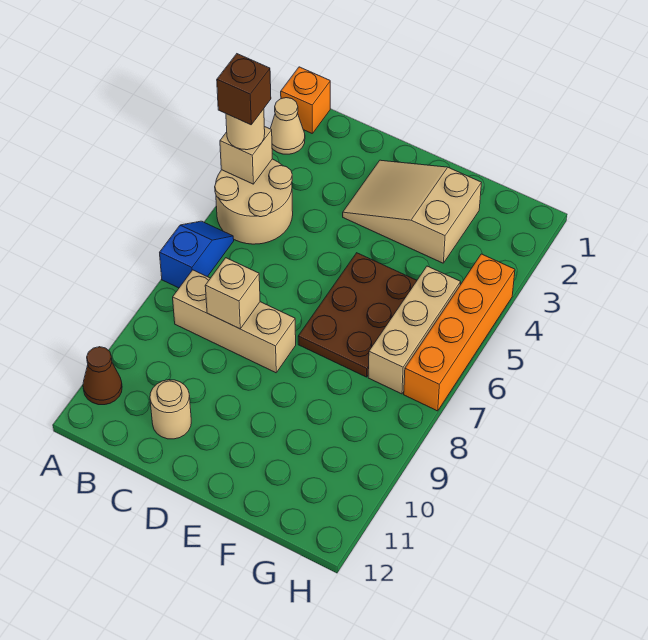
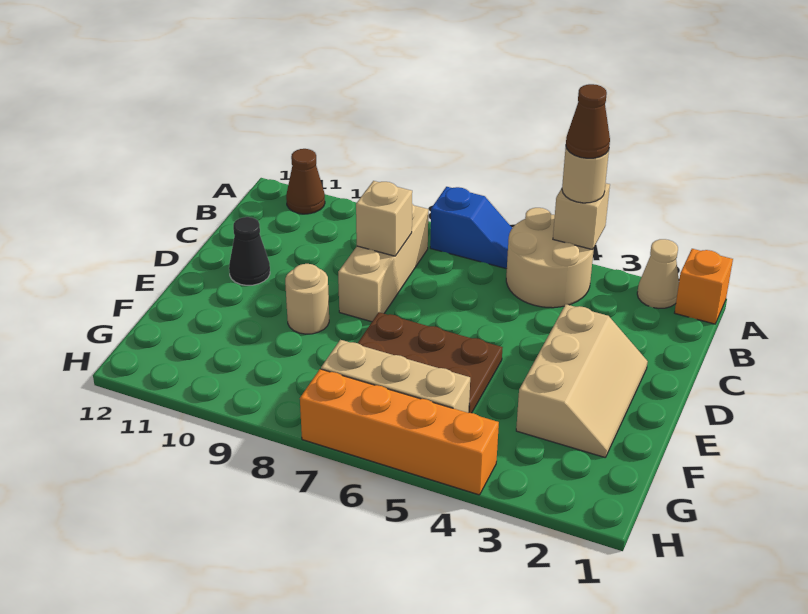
brown brick A4 level 4 -> brown cone A4 level 4
tan round brick C11 level 1 -> tan round brick E9 level 1
tan slope D2:F3 level 1 top F -> tan slope D2:F3 level 1 top 3
none -> black cone D11 level 1

